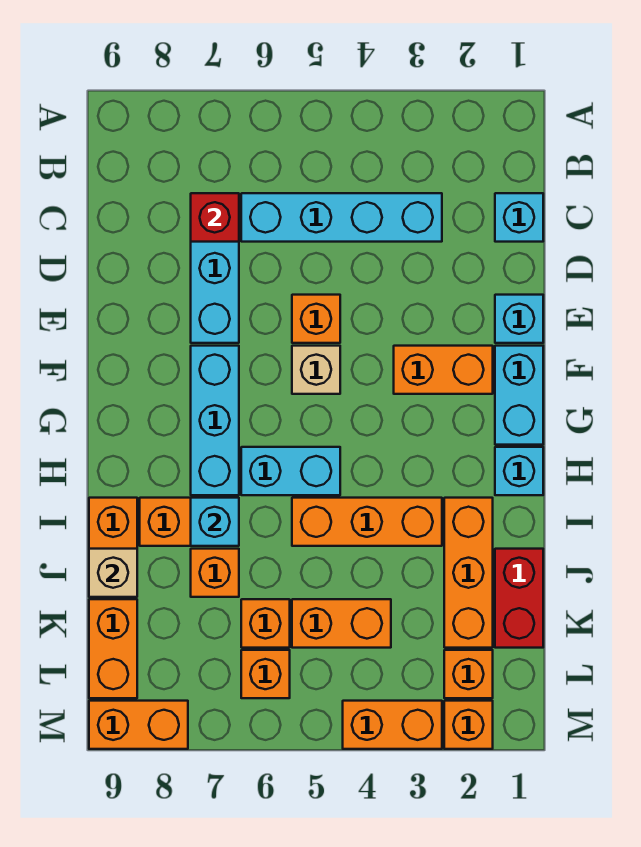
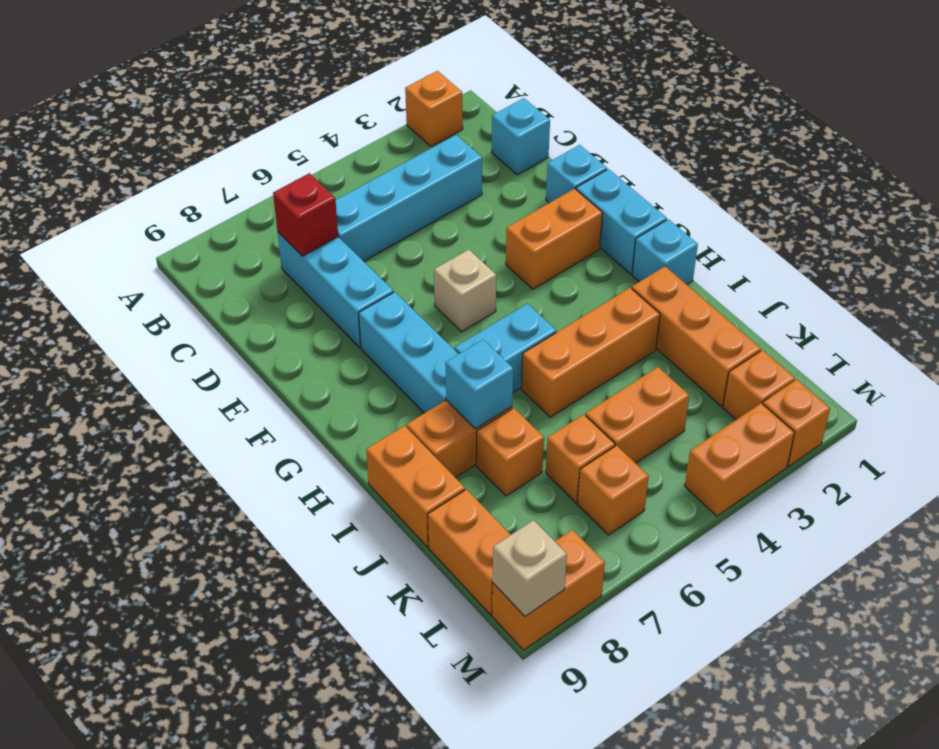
orange brick E5 level 1 -> orange brick A2 level 1
red brick J1:K1 level 1 -> none
tan brick J9 level 2 -> tan brick M9 level 2

